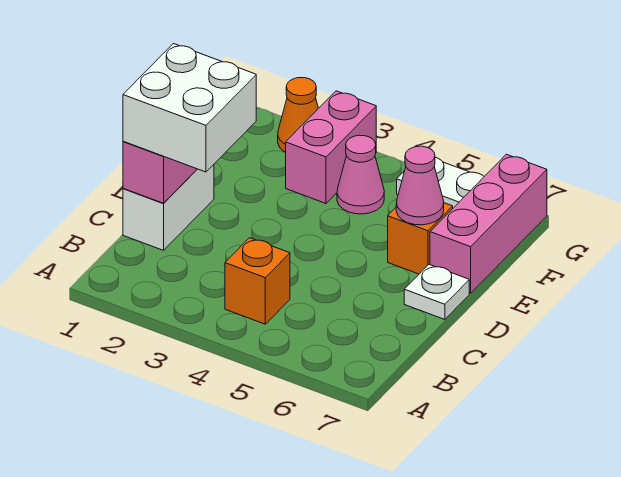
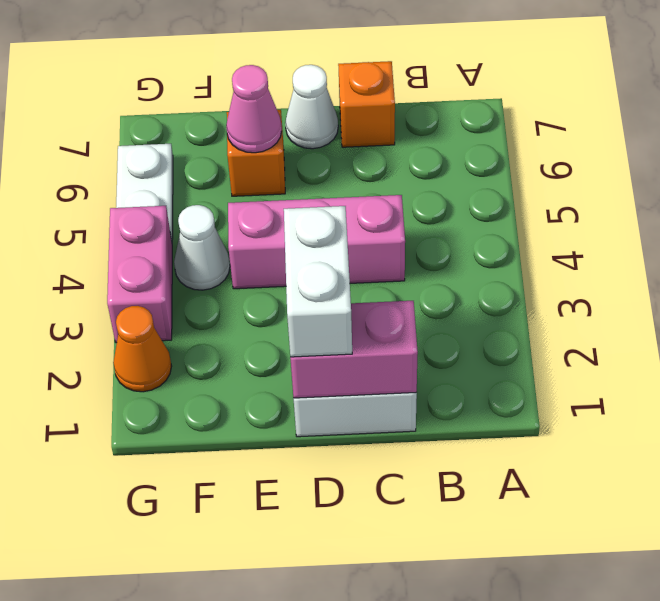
orange brick B4 level 1 -> orange brick C7 level 1
white brick C1:D2 level 3 -> white brick D1:D2 level 3
white plate D7 level 1 -> white cone D7 level 1
pink brick E7:G7 level 1 -> pink brick C4:E4 level 1
pink brick F3:G3 level 1 -> pink brick G3:G4 level 1
pink cone F4 level 1 -> white cone F4 level 1

